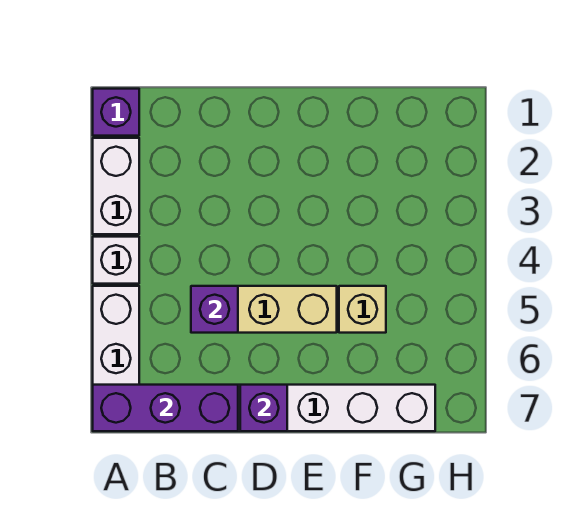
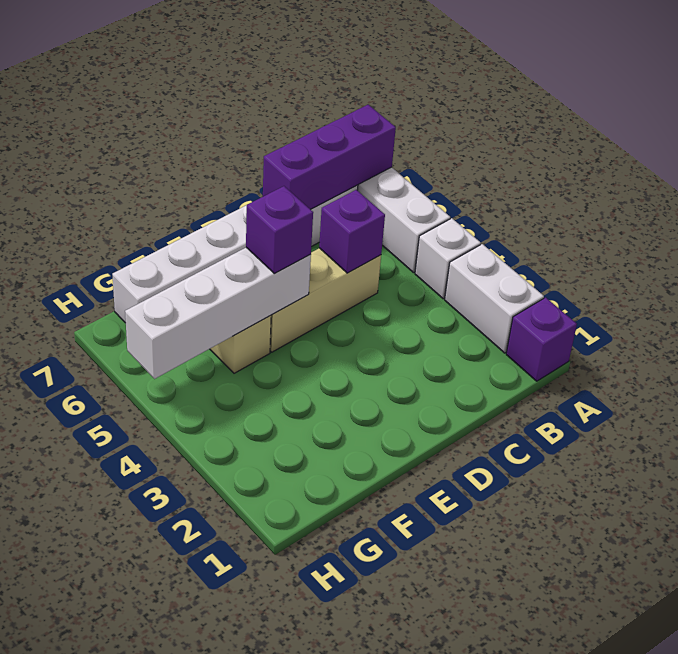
purple brick D7 level 2 -> purple brick E5 level 3
none -> white brick E5:H5 level 2

